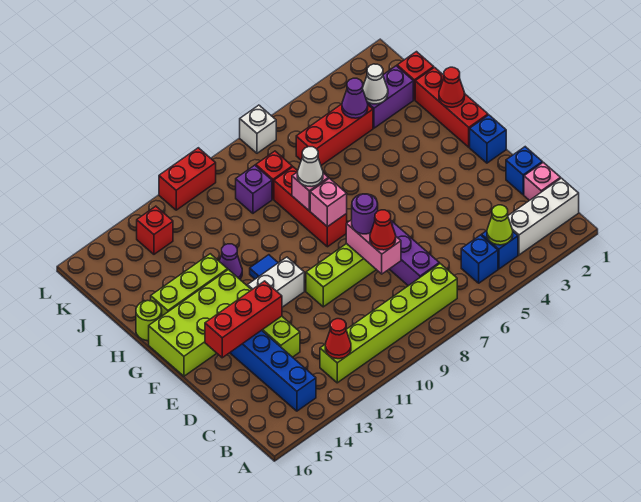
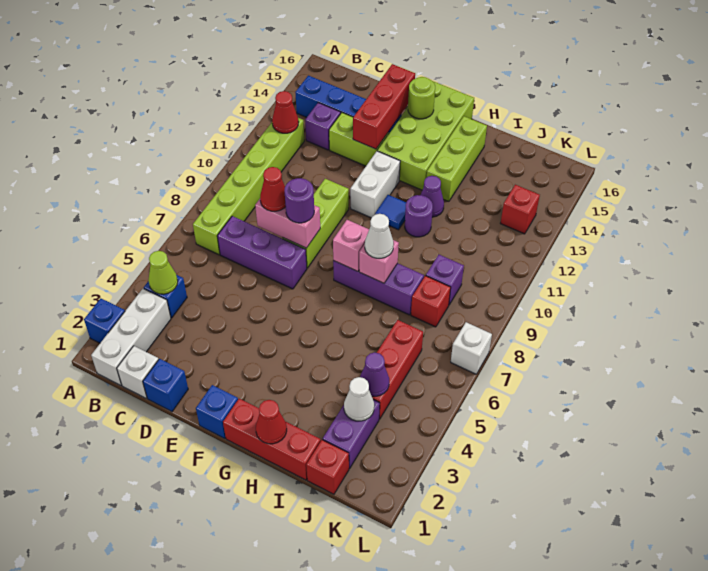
blue brick B5 level 1 -> blue brick A2 level 1
pink brick C1 level 1 -> white brick C1 level 1
none -> purple brick C13 level 1
red brick G8:I8 level 1 -> purple brick G8:I8 level 1
none -> purple round brick H11 level 1
lime round brick H16 level 1 -> lime round brick F15 level 2
red brick L10:L11 level 1 -> none

